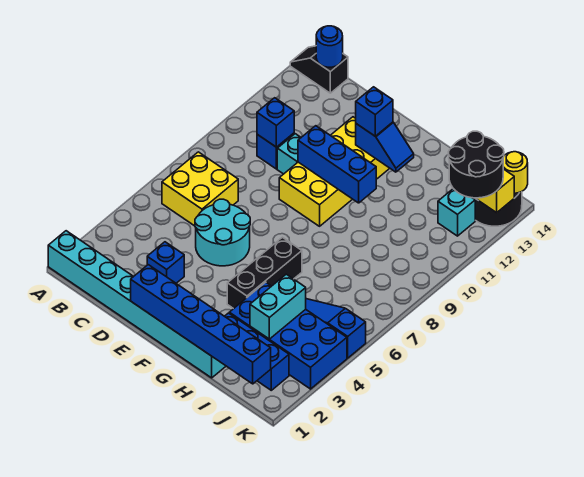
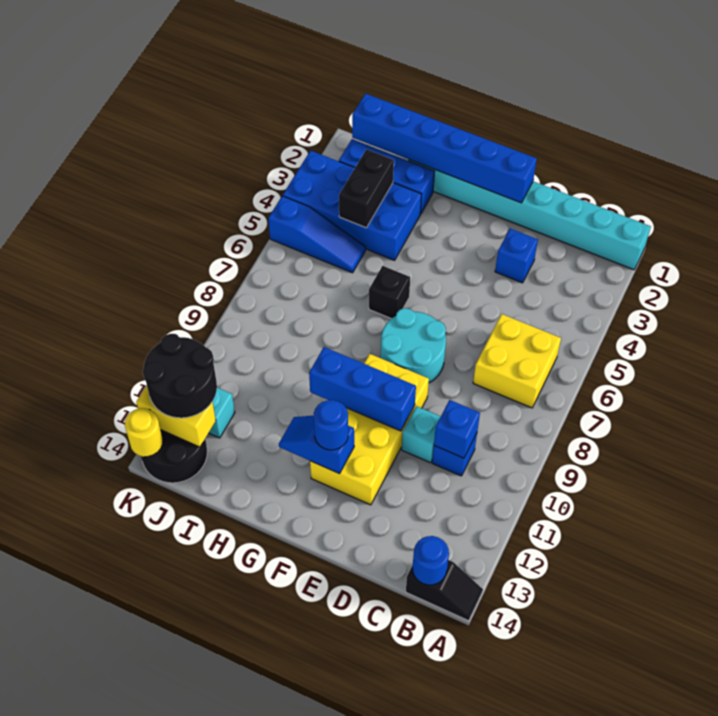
cyan round brick D5:E6 level 1 -> cyan round brick E7:F8 level 1
blue brick F12 level 3 -> blue round brick F12 level 3
black brick G4:G6 level 1 -> black brick G6 level 1
cyan brick I3:I4 level 2 -> black brick I3:I4 level 2

